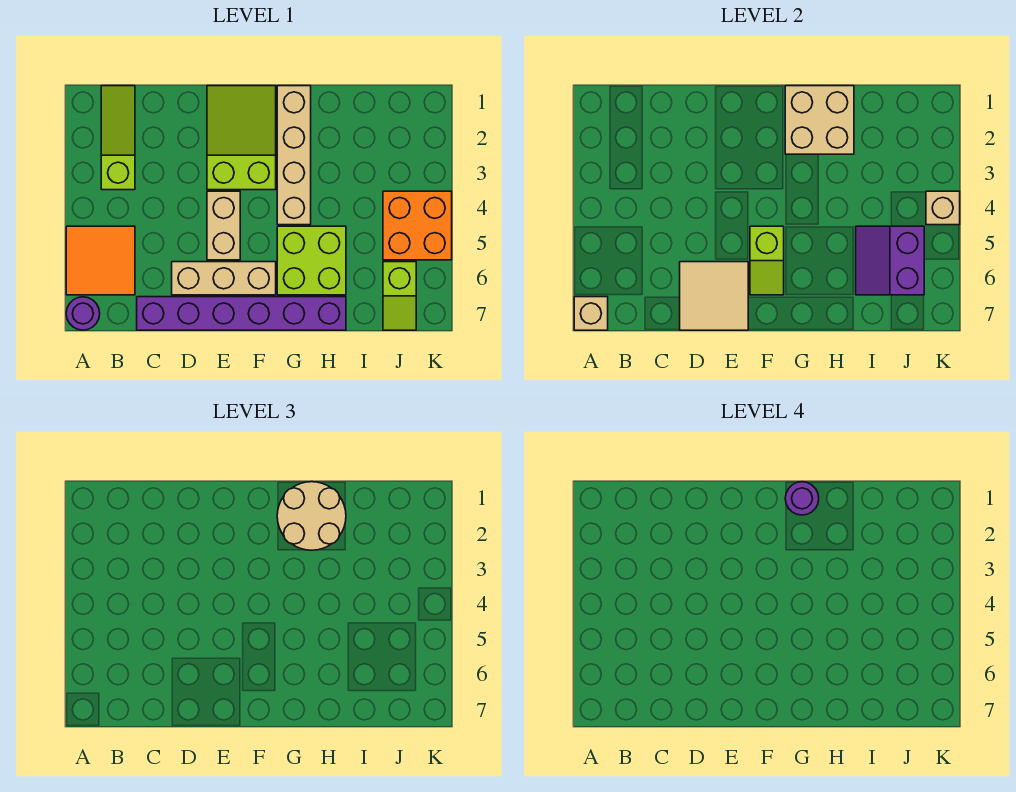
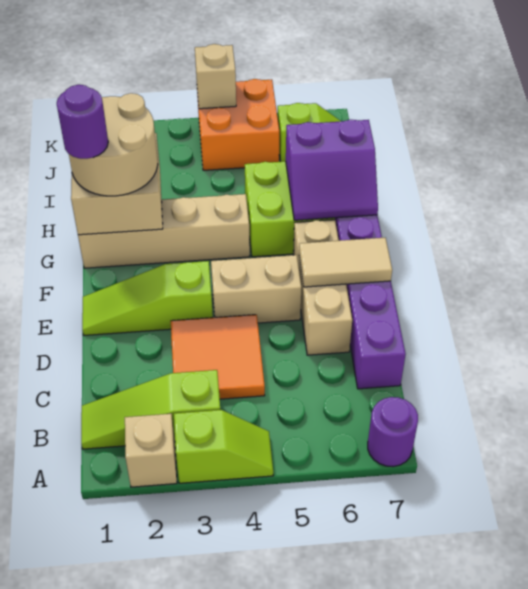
orange tile A5:B6 level 1 -> orange tile C3:D4 level 1
tan brick A7 level 2 -> tan brick A2 level 1
tan tile D6:E7 level 2 -> tan tile E6:E7 level 2
lime slope E1:F3 level 1 top 3 -> lime slope E1:E3 level 1 top 3
lime slope F5:F6 level 2 top 5 -> lime slope A3:A4 level 1 top 3
purple slope I5:J6 level 2 top J -> purple slope G6:H7 level 2 top H

